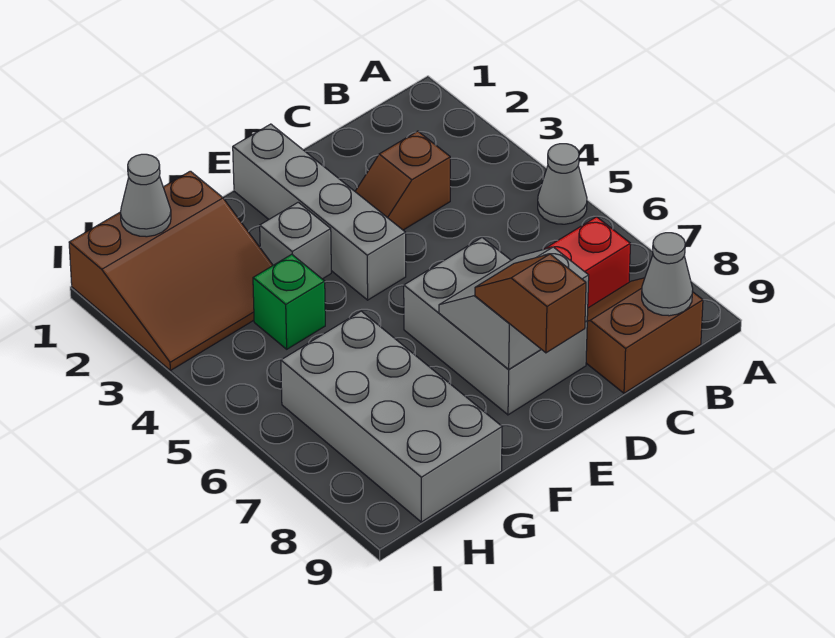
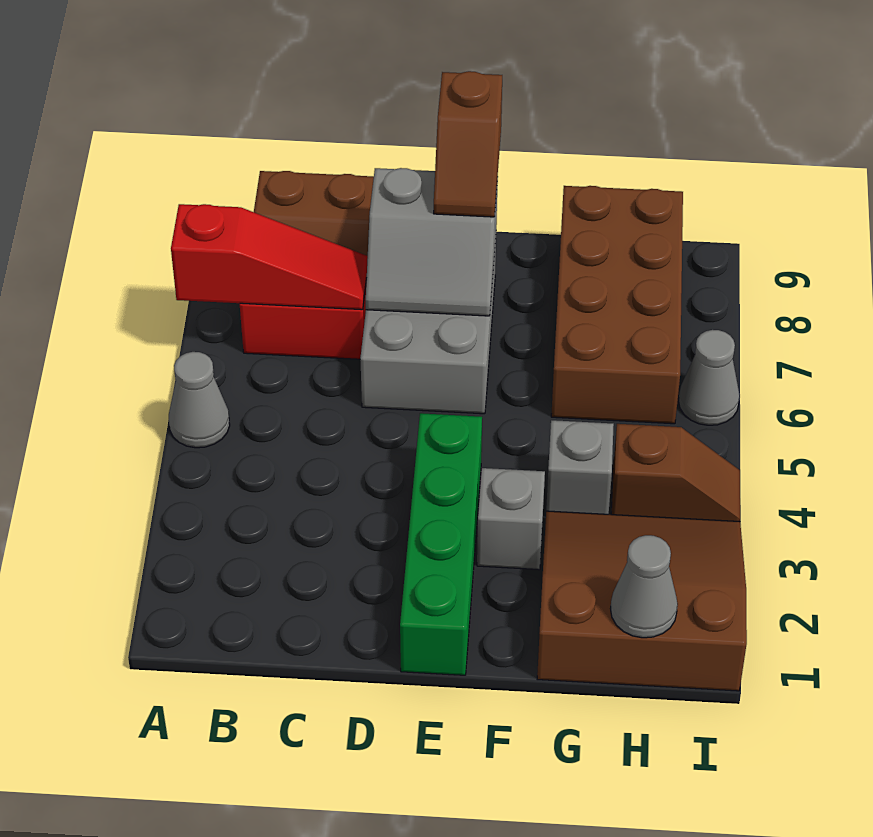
none -> red slope A7:C7 level 2 top A
grey cone B9 level 2 -> grey cone I6 level 1
brown slope C3:D3 level 1 top C -> brown slope H4:I4 level 1 top H
grey brick E1:E4 level 1 -> green brick E1:E4 level 1
green brick G4 level 1 -> grey brick G4 level 1
grey brick G6:H9 level 1 -> brown brick G6:H9 level 1

